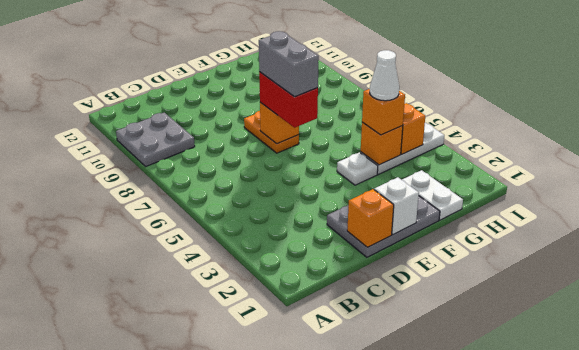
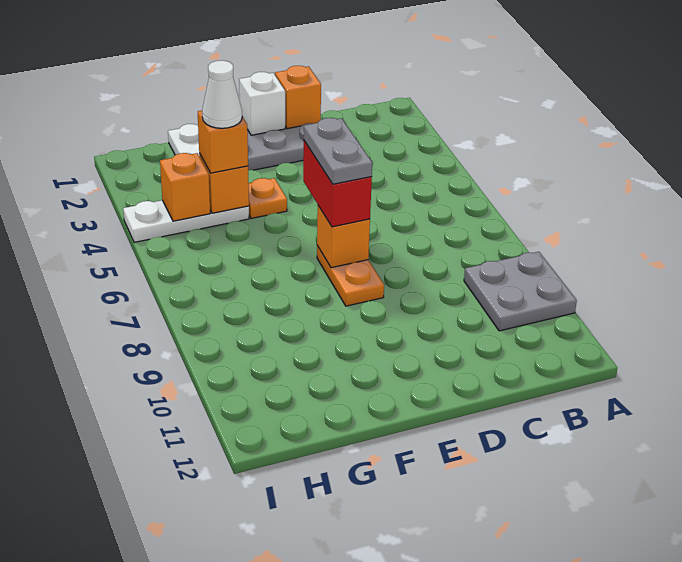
grey brick E6:E7 level 4 -> grey plate E6:E7 level 4
white plate F4 level 1 -> orange plate F4 level 1

